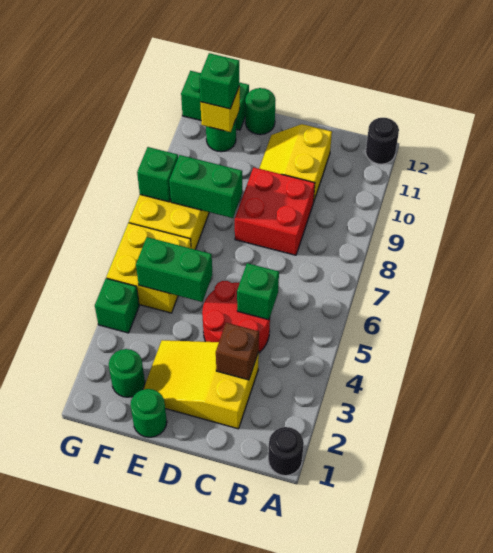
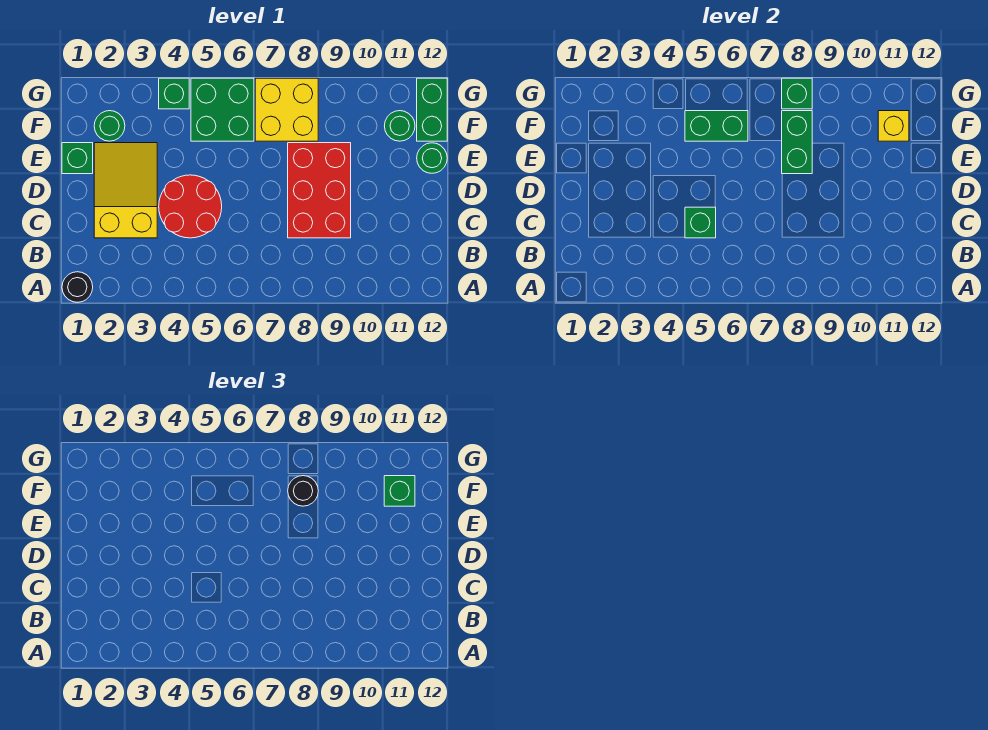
black round brick A12 level 1 -> black round brick F8 level 3
brown brick C3 level 2 -> none
red brick C8:D9 level 1 -> red brick C8:E9 level 1
yellow slope C10:D11 level 1 top C -> none
green round brick E1 level 1 -> green brick E1 level 1
green brick E5:F5 level 2 -> green brick F5:F6 level 2
yellow brick F5:G6 level 1 -> green brick F5:G6 level 1

